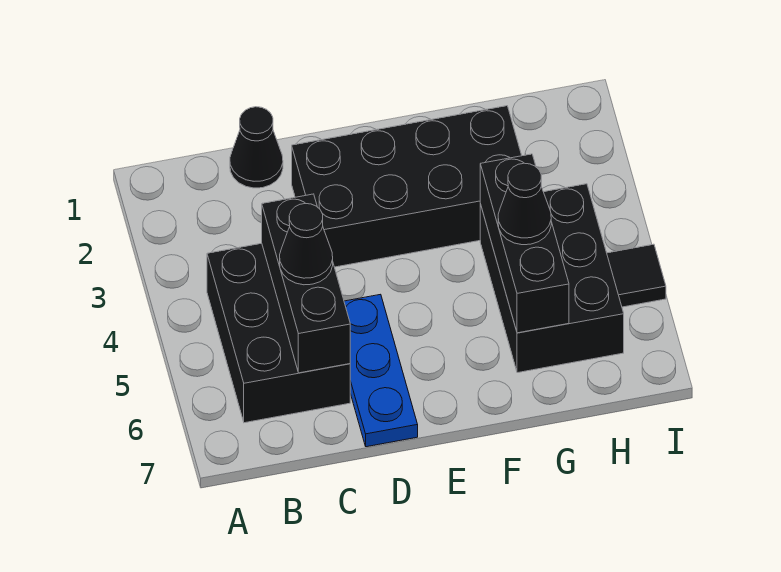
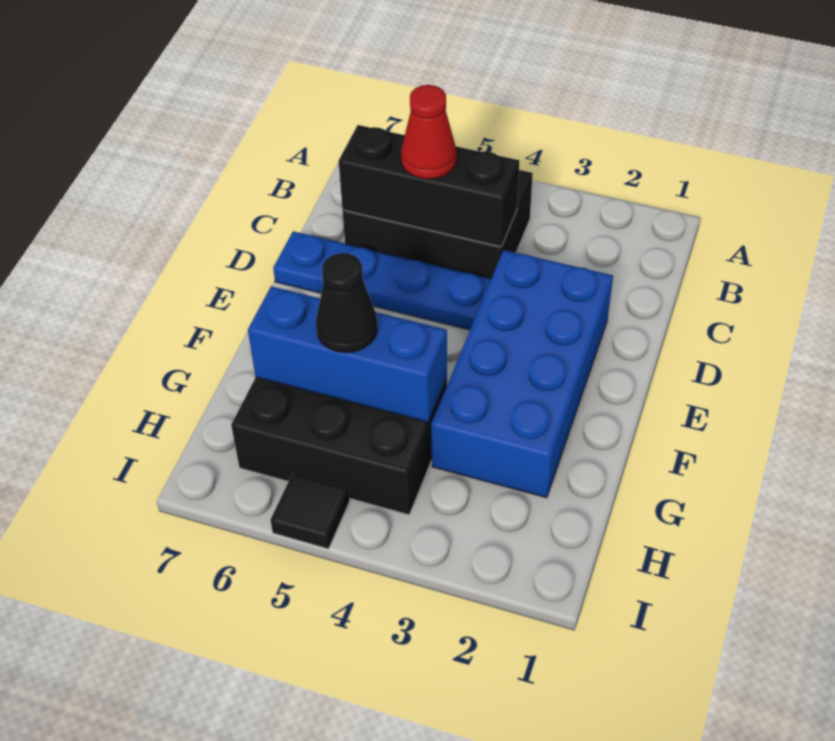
black cone C1 level 1 -> none
black cone C5 level 3 -> red cone C5 level 3
black brick D2:G3 level 1 -> blue brick D2:G3 level 1
blue plate D5:D7 level 1 -> blue plate D4:D7 level 1
black brick G4:G6 level 2 -> blue brick G4:G6 level 2

